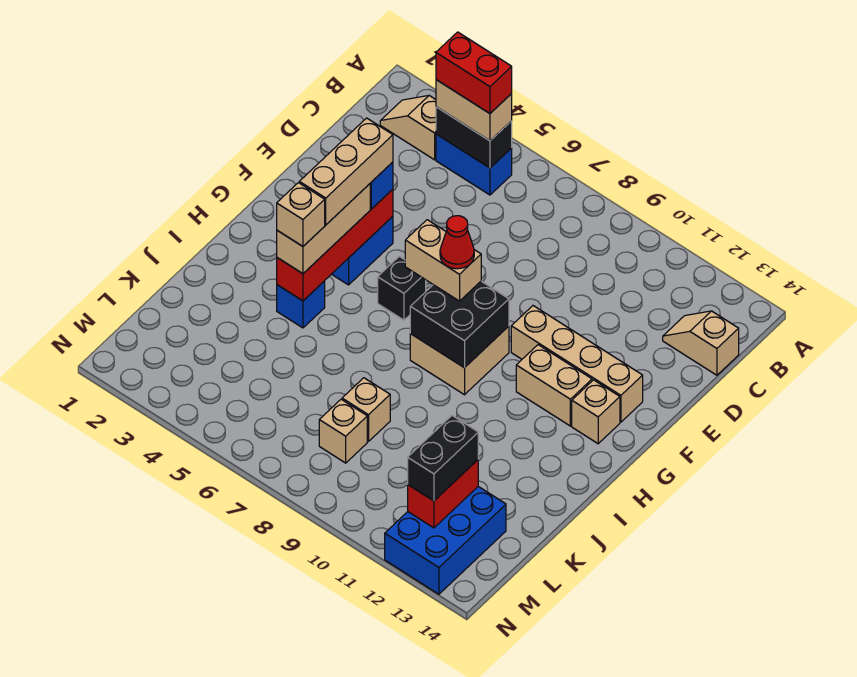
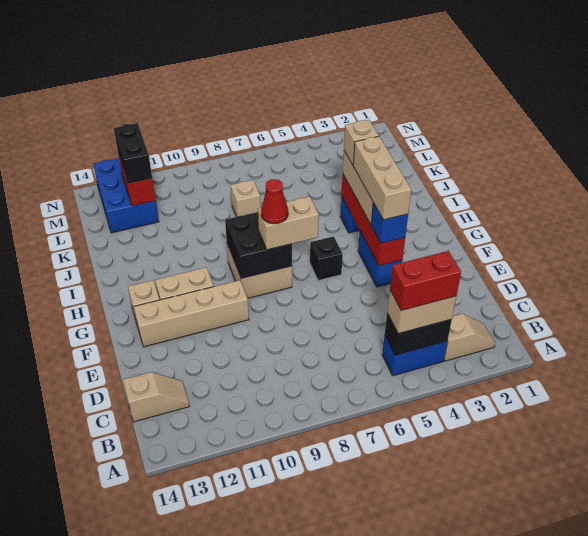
tan brick L8 level 1 -> none

